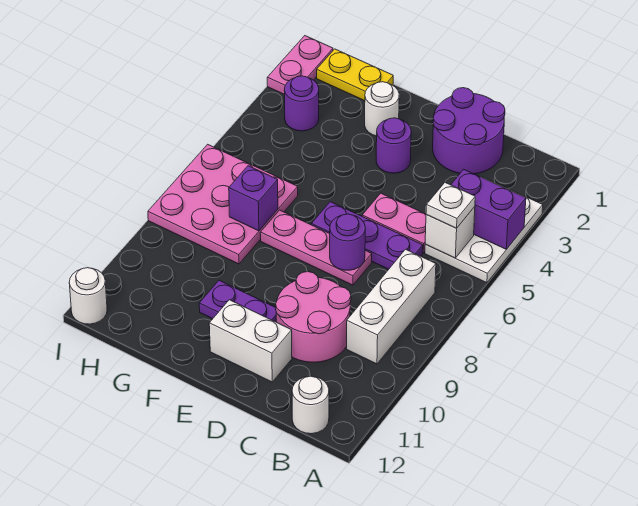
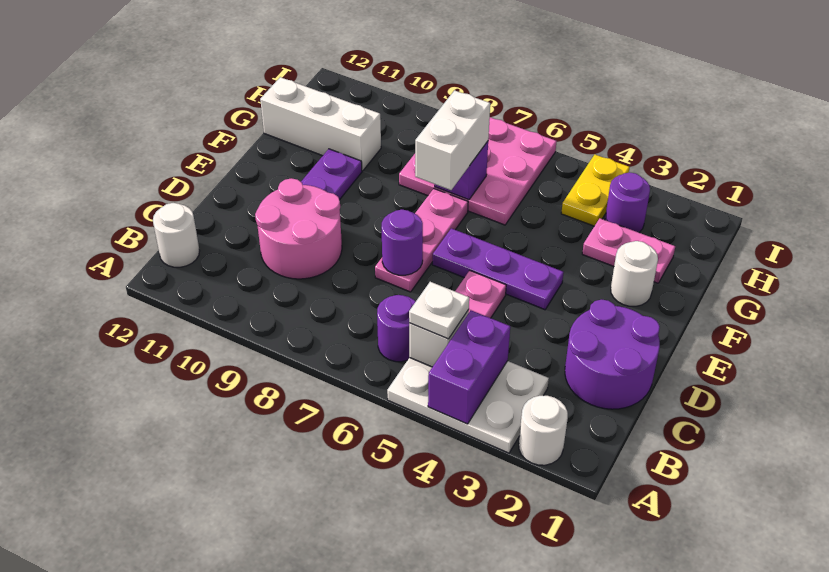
white brick B7:B9 level 1 -> white brick G10:G12 level 1
purple plate C6:E6 level 1 -> purple plate E4:E6 level 1
white brick D11:E11 level 1 -> white brick F7:G7 level 3
purple round brick E3 level 1 -> purple round brick B6 level 1
yellow plate G1:H1 level 1 -> yellow plate H4:I4 level 1
pink plate I1:I2 level 1 -> pink plate G2:G3 level 1
white round brick I12 level 1 -> white round brick A2 level 1

